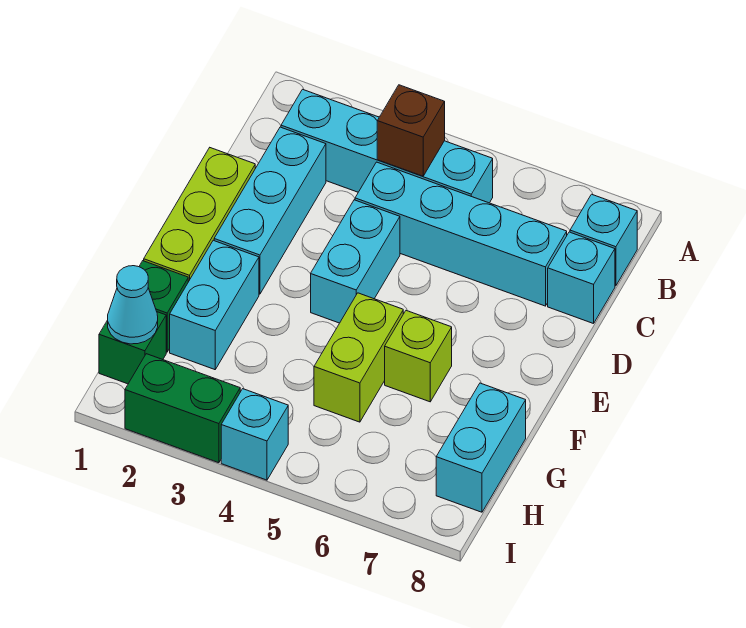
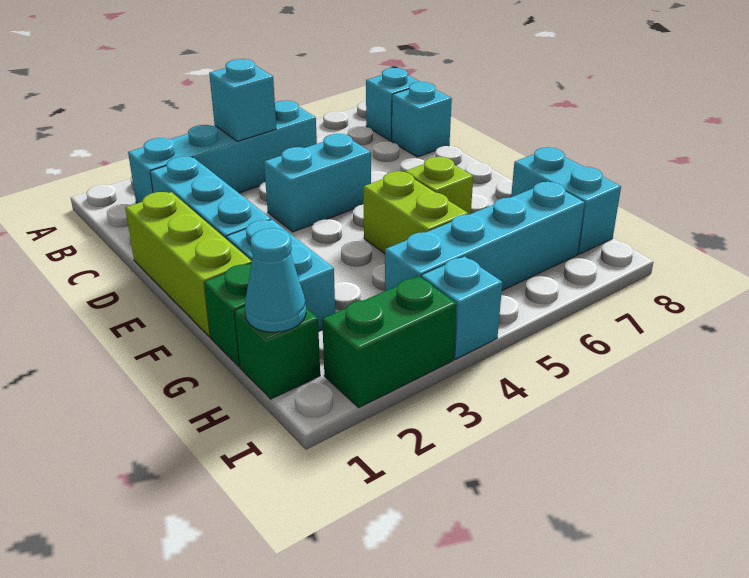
brown brick B4 level 2 -> cyan brick B4 level 2
cyan brick C4:C7 level 1 -> cyan brick H4:H7 level 1
cyan brick D4:E4 level 1 -> cyan brick D4:D5 level 1

